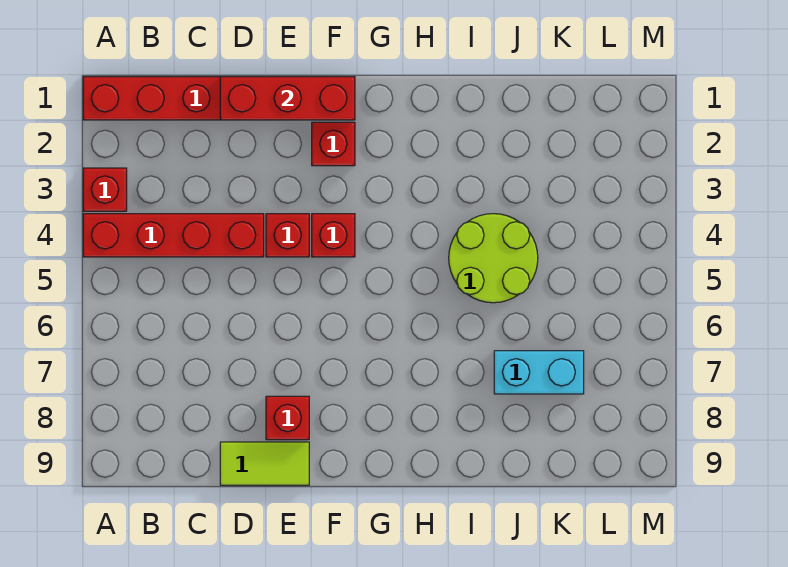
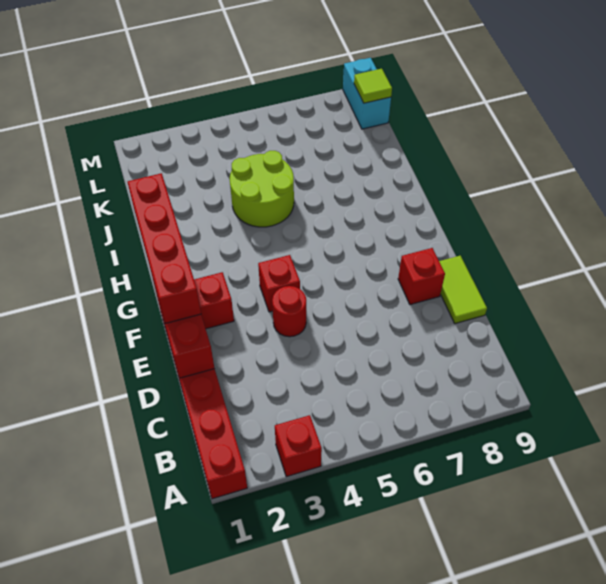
red brick A4:D4 level 1 -> red brick E1:H1 level 3
red brick E4 level 1 -> red round brick E4 level 1
cyan brick J7:K7 level 1 -> cyan brick L9:M9 level 1
none -> lime tile L9 level 2

